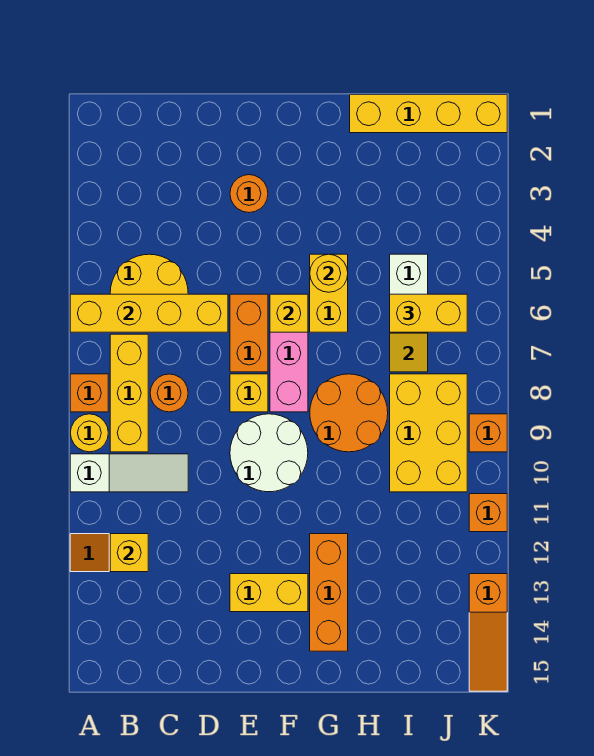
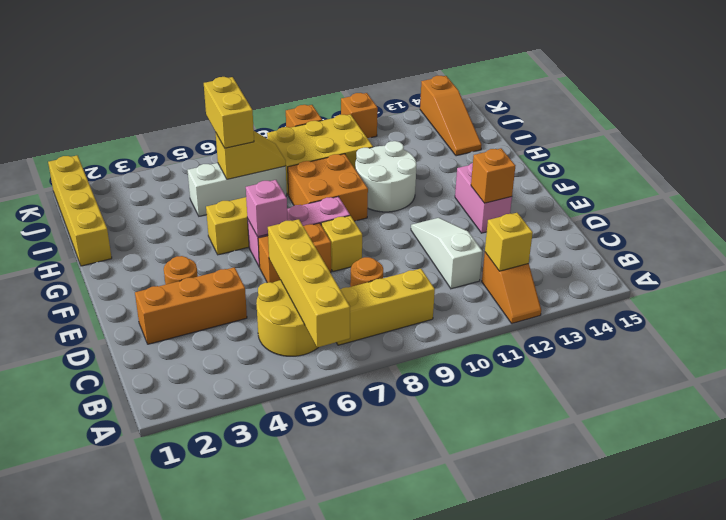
orange brick A8 level 1 -> orange brick E13 level 2
yellow round brick A9 level 1 -> none
white slope A10:C10 level 1 top A -> white slope C11:E11 level 1 top C
white round brick E9:F10 level 1 -> white round brick G10:H11 level 1
yellow brick E13:F13 level 1 -> pink brick E13:F13 level 1
yellow brick F6 level 2 -> pink brick F6 level 2
yellow round brick G5 level 2 -> none
orange round brick G8:H9 level 1 -> orange brick G8:H9 level 1
orange brick G12:G14 level 1 -> orange brick D2:D4 level 1
orange slope K13:K15 level 1 top 13 -> orange slope I14:K14 level 1 top K

